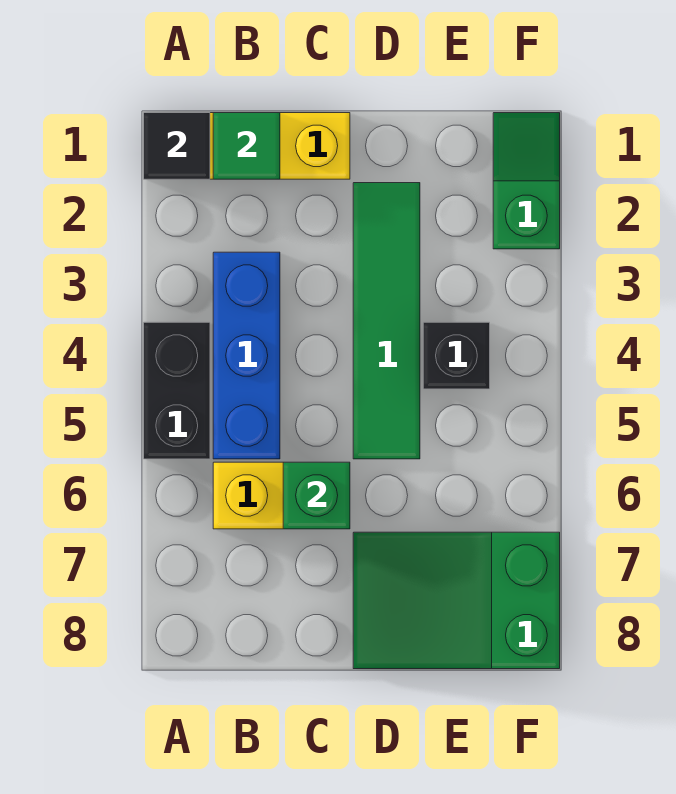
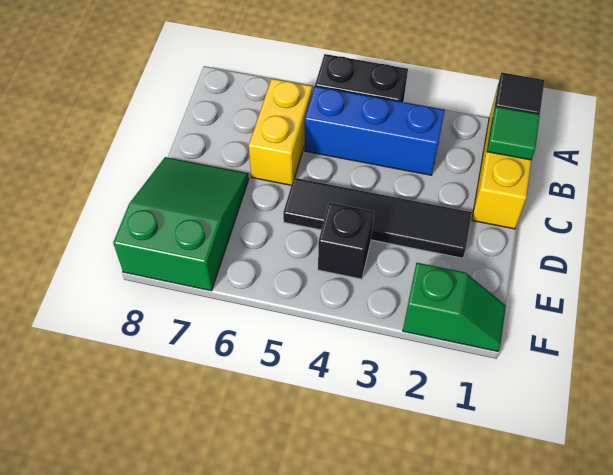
green brick C6 level 2 -> none
green tile D2:D5 level 1 -> black tile D2:D5 level 1

